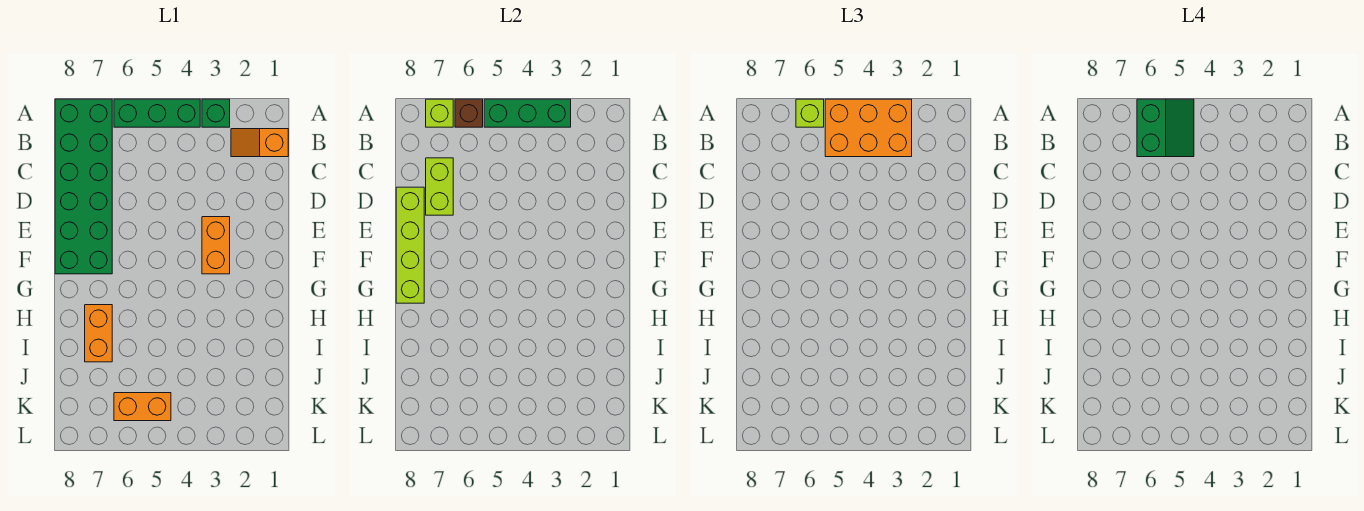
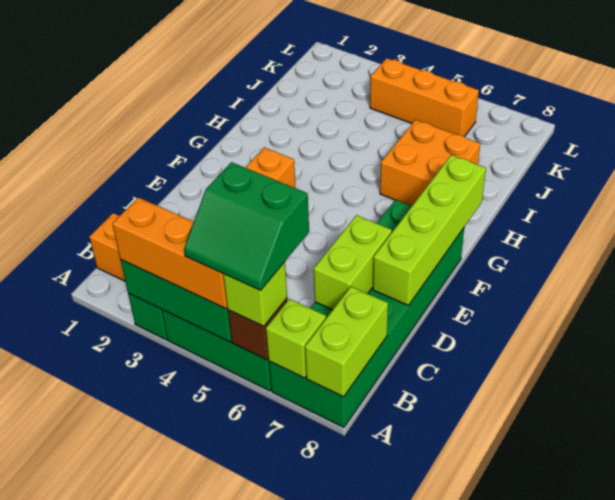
orange brick A3:B5 level 3 -> orange brick A3:A5 level 3
green slope A5:B6 level 4 top 6 -> green slope A5:B6 level 4 top B
none -> lime brick A8:B8 level 2
orange brick H7:I7 level 1 -> orange brick H6:I7 level 1
orange brick K5:K6 level 1 -> orange brick K4:K6 level 1

